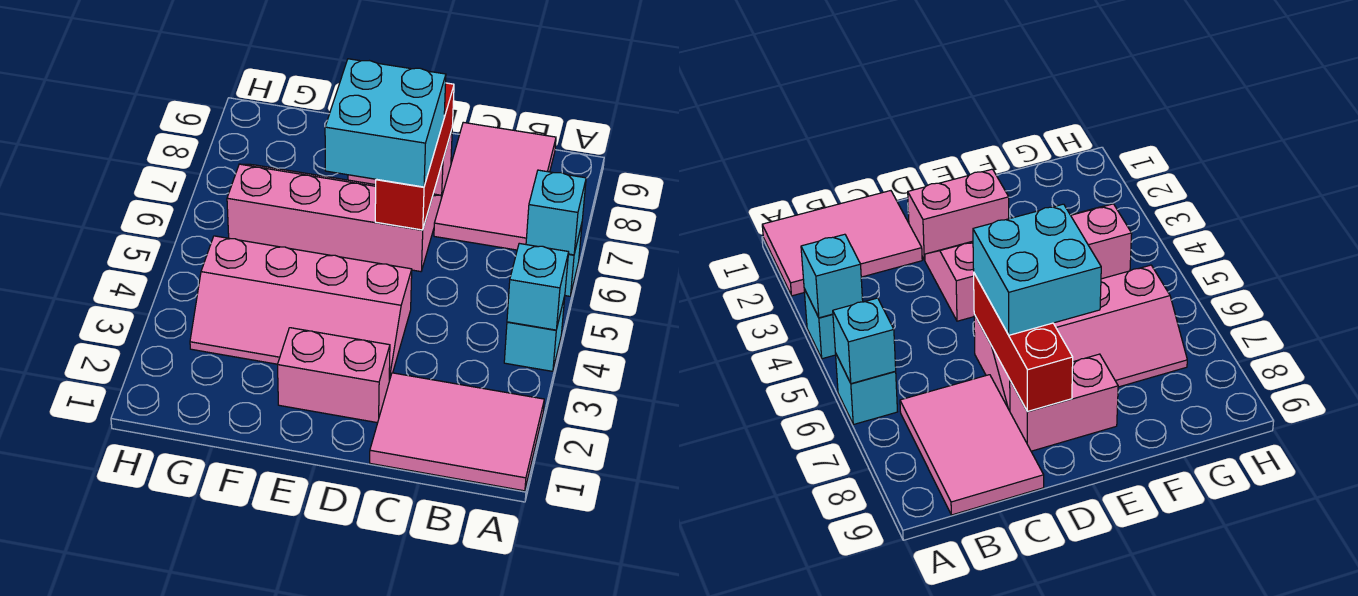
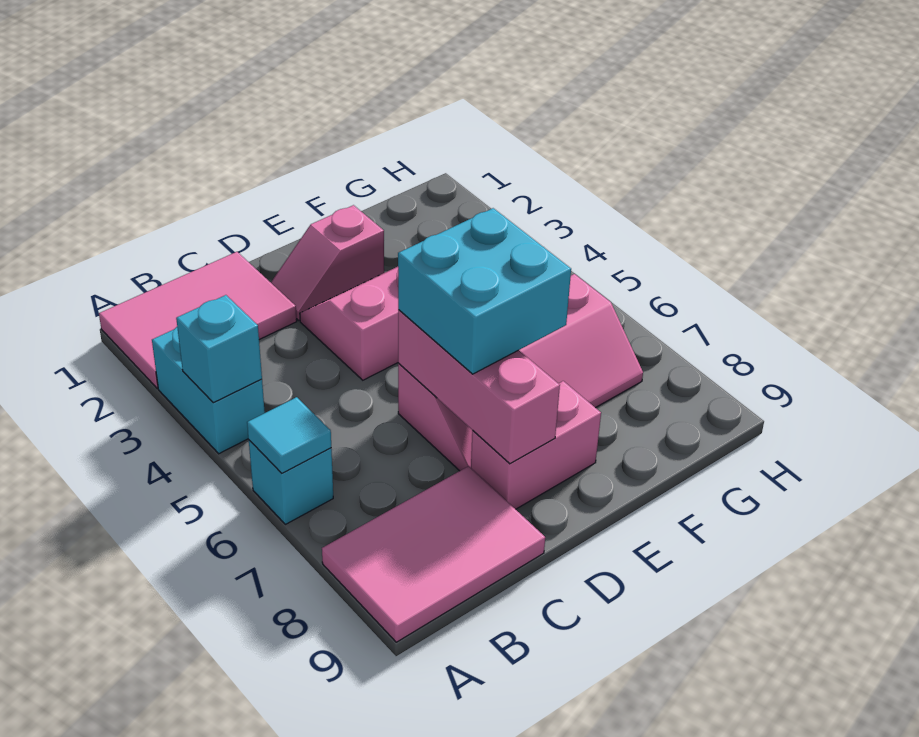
cyan brick A4 level 1 -> cyan brick A3:A4 level 1
cyan brick A6 level 2 -> cyan tile A6 level 2
pink tile B7:C9 level 1 -> pink tile A8:C9 level 1
pink brick D2:E2 level 1 -> pink slope D2:E2 level 1 top E
red brick D6:D8 level 2 -> pink brick D6:D8 level 2

